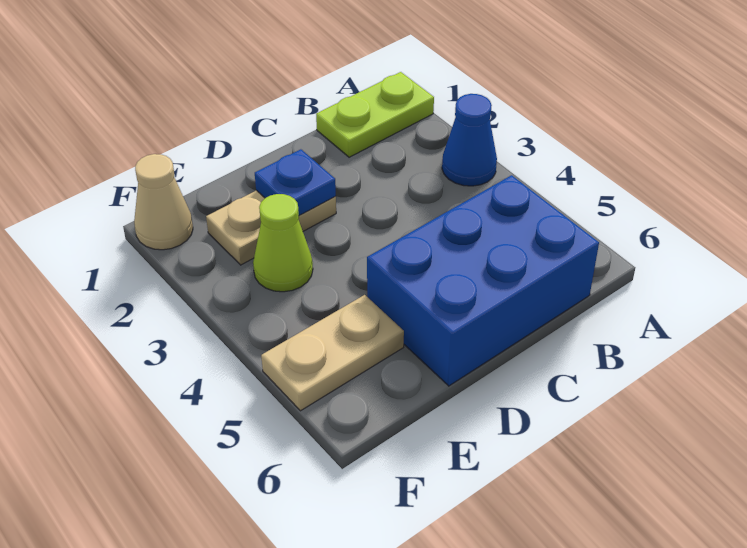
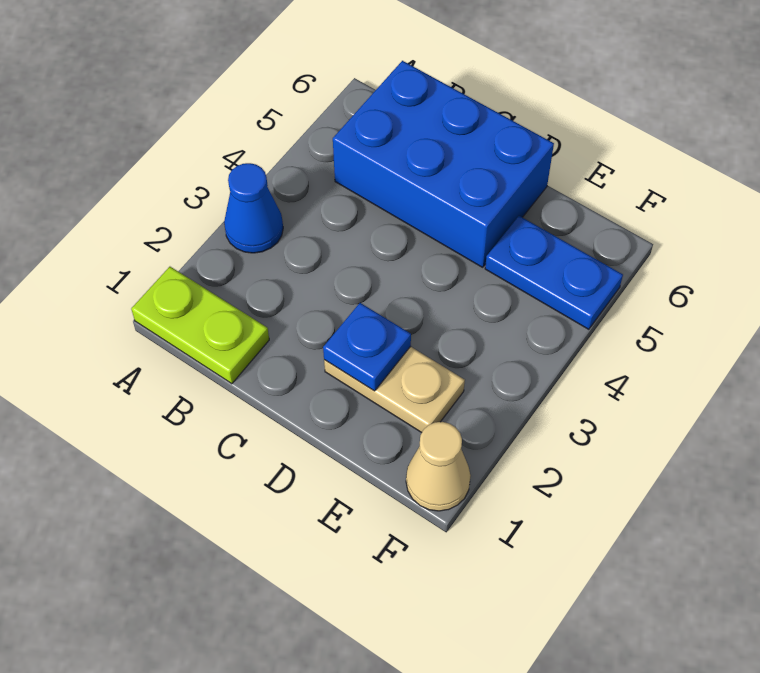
lime cone E3 level 1 -> none
tan plate E5:F5 level 1 -> blue plate E5:F5 level 1

